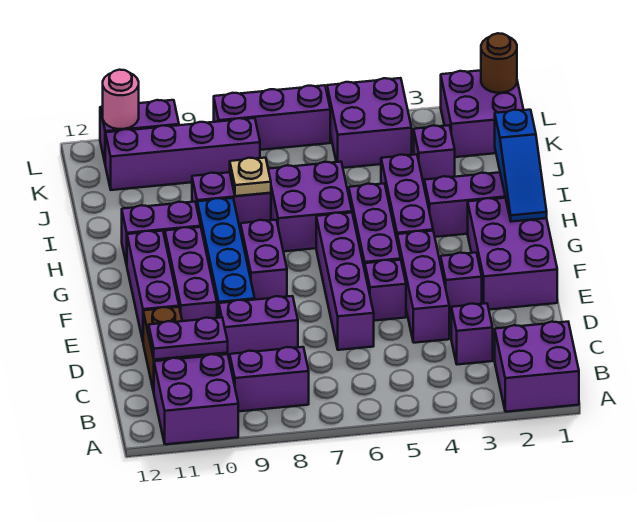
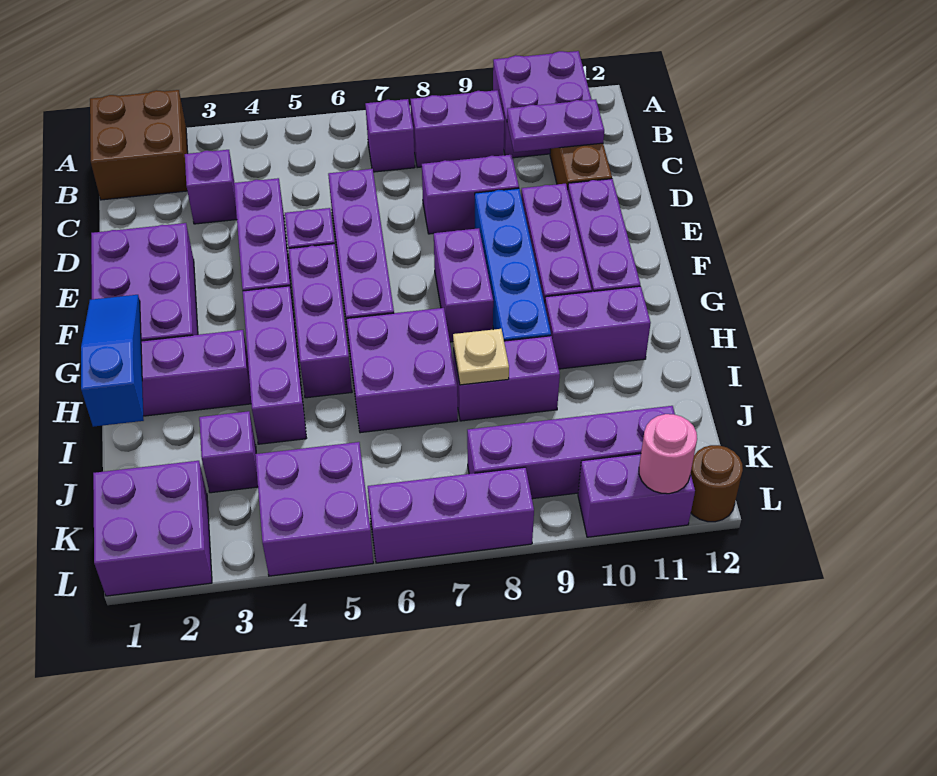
purple brick A1:B2 level 1 -> brown brick A1:B2 level 1
purple brick E3 level 1 -> purple brick B7 level 1
brown round brick L1 level 2 -> brown round brick L12 level 1

